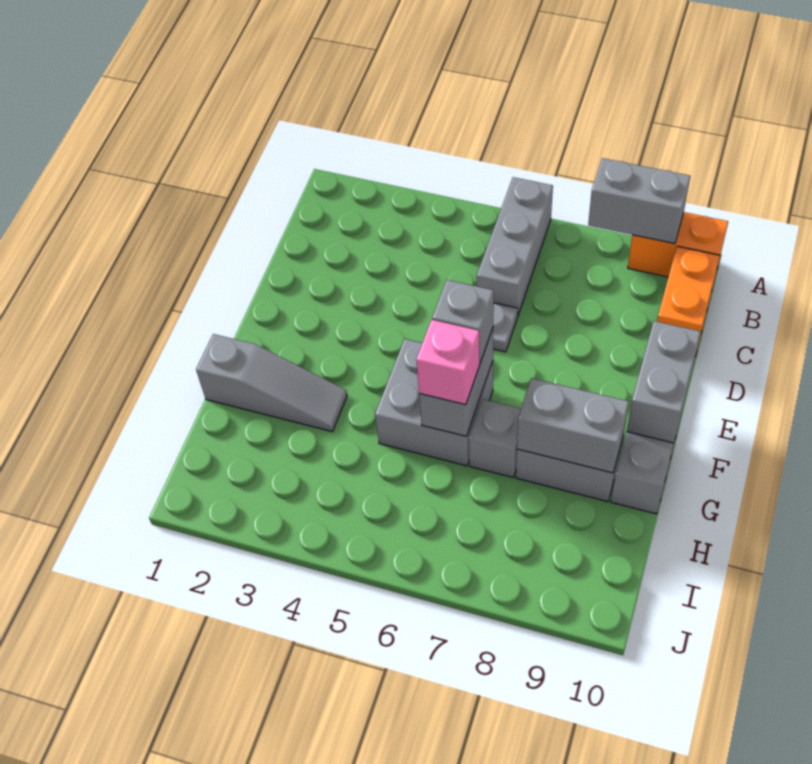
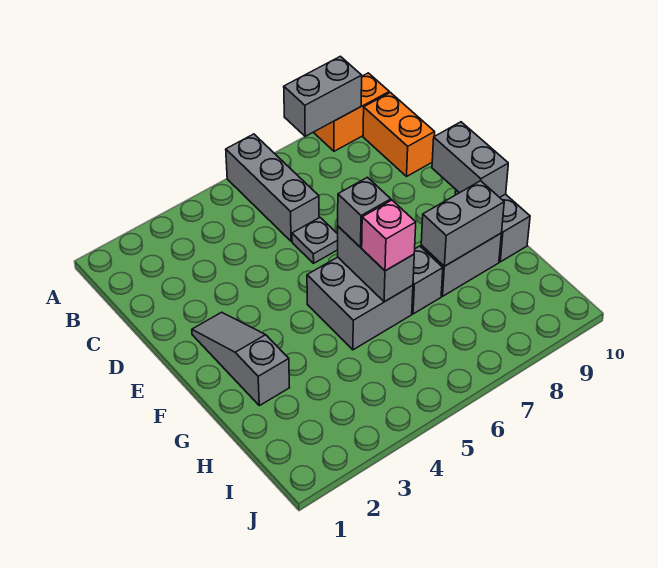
grey slope G1:G3 level 1 top 1 -> grey slope E2:G2 level 1 top G

